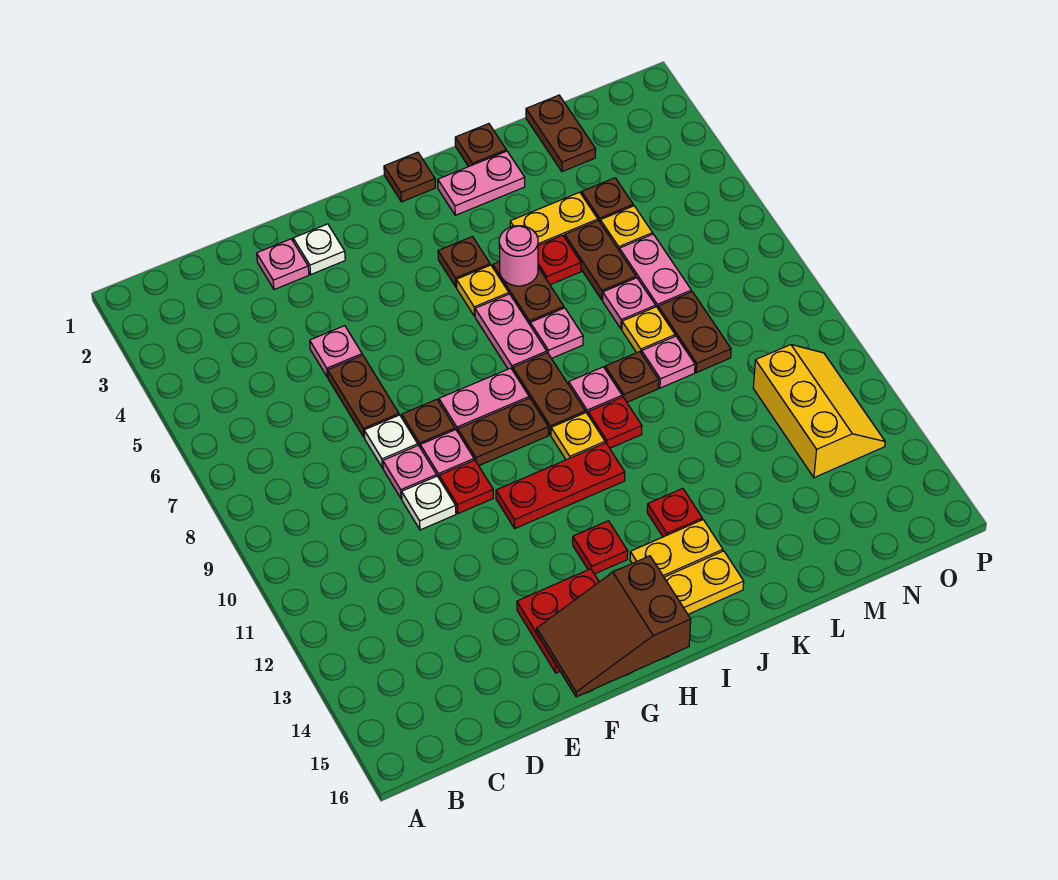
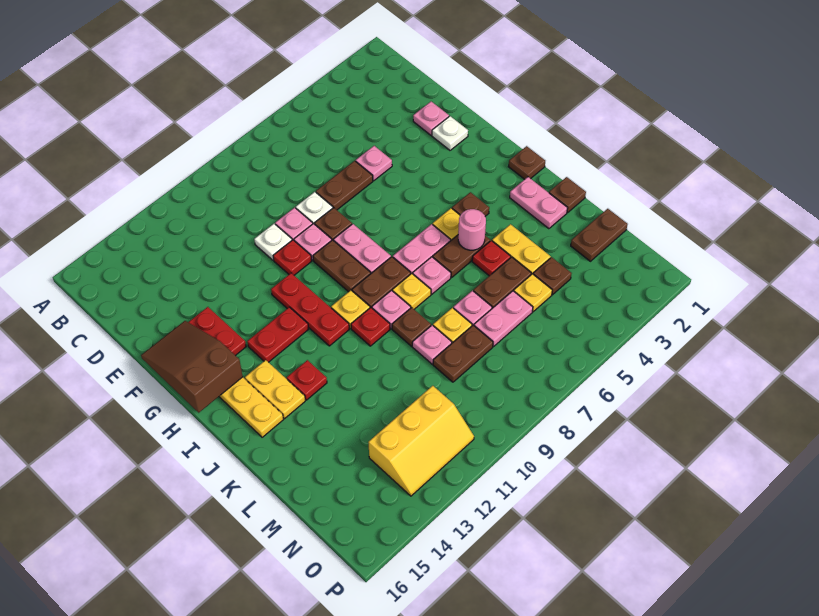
red plate H13 level 1 -> red plate H12:H13 level 1
none -> yellow plate J8 level 1

